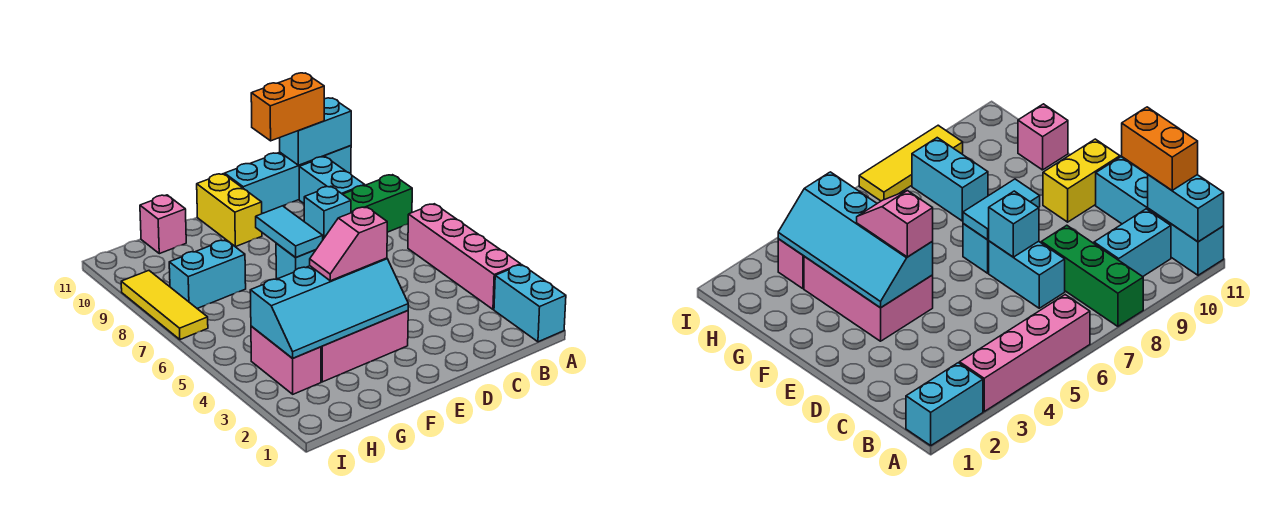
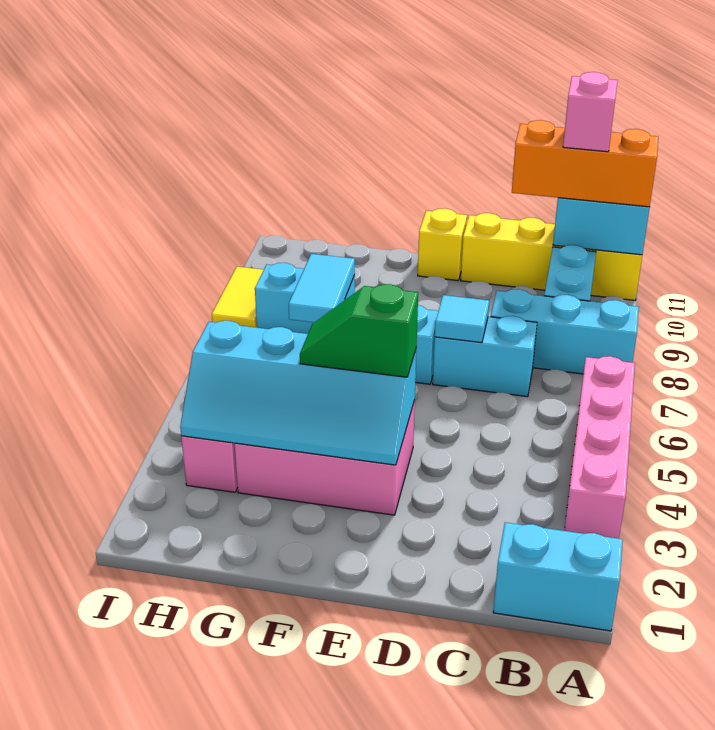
cyan brick A1:A2 level 1 -> cyan brick A1:B1 level 1
green brick A8:C8 level 1 -> cyan brick A8:C8 level 1
cyan brick A11:D11 level 1 -> yellow brick A11:D11 level 1
orange brick B11:C11 level 3 -> orange brick A11:C11 level 3
cyan brick D7 level 2 -> cyan tile D7 level 2
pink slope E4:F4 level 3 top E -> green slope E4:F4 level 3 top E
cyan tile E7:E8 level 2 -> cyan tile G7:G8 level 2
yellow brick E10:E11 level 1 -> yellow brick E11 level 1
pink brick G11 level 1 -> pink brick B11 level 4
yellow tile I7:I9 level 1 -> yellow tile I8:I9 level 1

